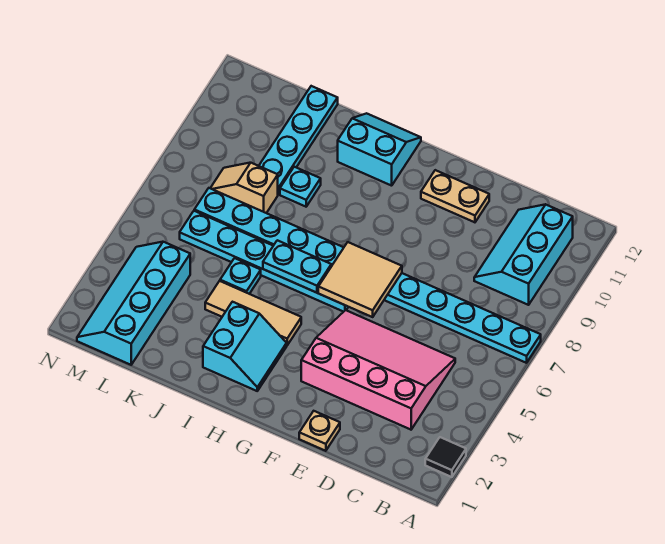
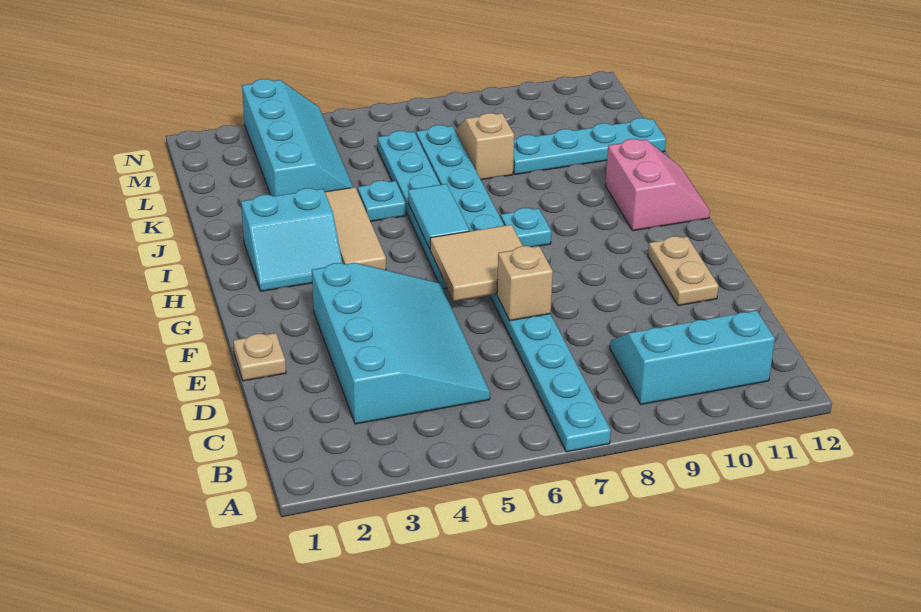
black tile A2 level 1 -> none
pink slope C3:F5 level 1 top 3 -> cyan slope C3:F5 level 1 top 3
none -> tan brick E7 level 2
cyan plate H6:I6 level 2 -> cyan tile H6:I6 level 2
cyan slope H11:I12 level 1 top 11 -> pink slope H11:I12 level 1 top 11
cyan plate J9 level 1 -> cyan plate H8 level 1
cyan slope L1:M4 level 1 top L -> cyan slope K3:N4 level 1 top 3

